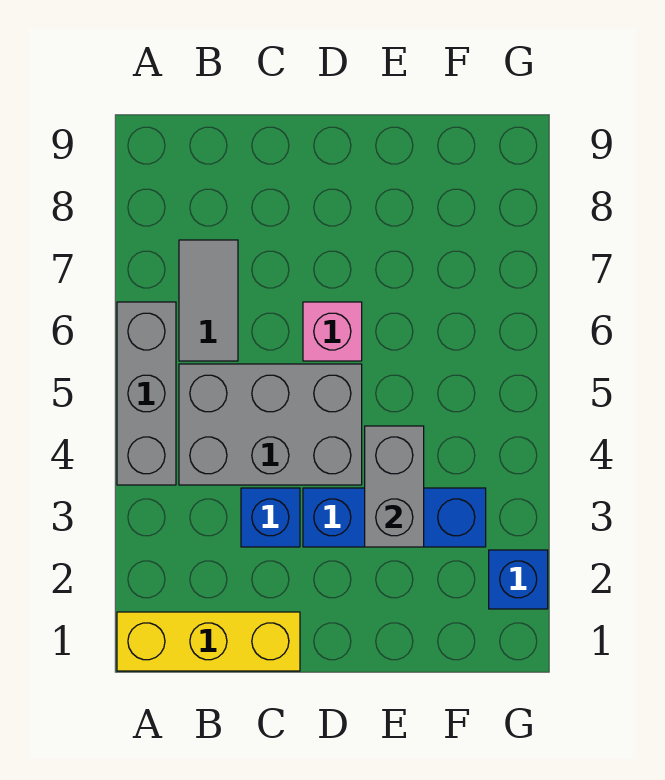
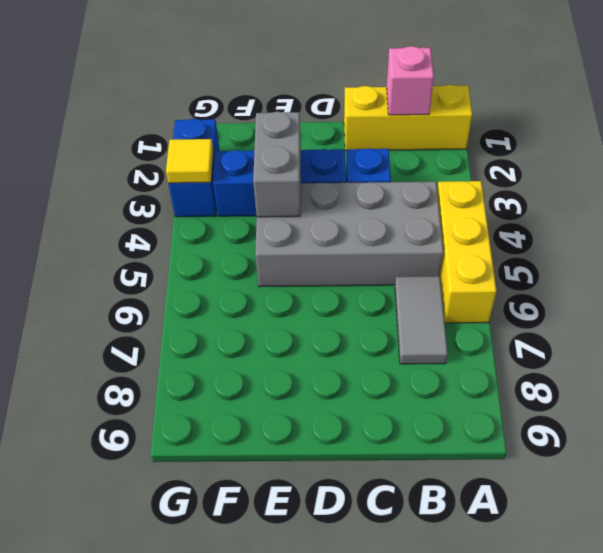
grey brick A4:A6 level 1 -> yellow brick A4:A6 level 1
grey brick B4:D5 level 1 -> grey brick B4:E5 level 1
pink brick D6 level 1 -> pink brick B1 level 2
blue brick G2 level 1 -> blue brick G2:G3 level 1
none -> yellow tile G3 level 2

